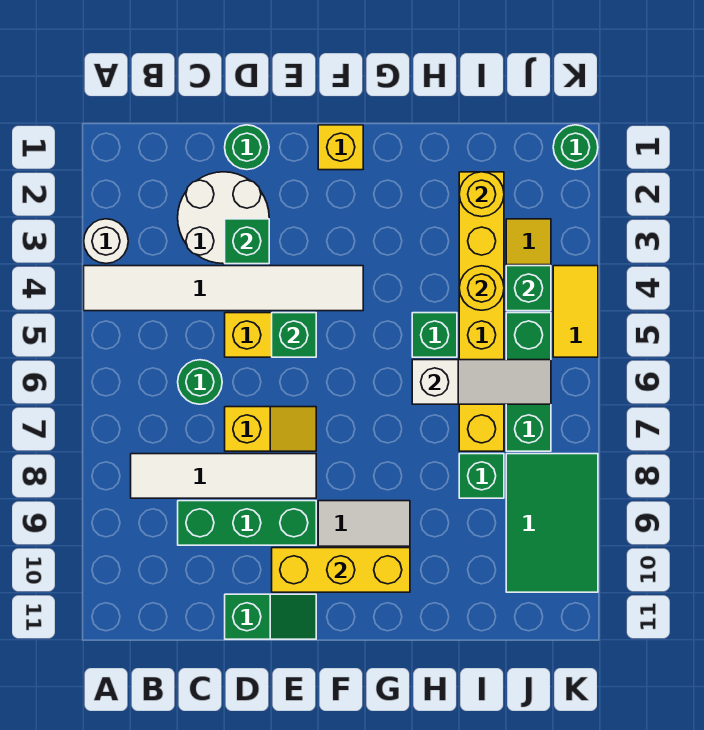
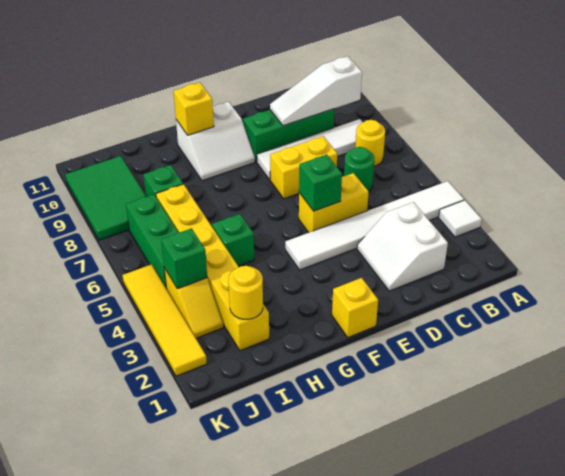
white round brick A3 level 1 -> white tile A3 level 1
white round brick C2:D3 level 1 -> white slope C2:D3 level 1 top C
green round brick D1 level 1 -> none
green brick D3 level 2 -> none
yellow slope D7:E7 level 1 top D -> yellow brick D7:E7 level 1
green slope D11:E11 level 1 top D -> none
yellow brick E10:G10 level 2 -> yellow brick G10 level 2
white slope H6:J6 level 2 top H -> white slope B9:D9 level 2 top B
yellow round brick I4 level 2 -> yellow round brick B7 level 1
green round brick K1 level 1 -> none
yellow tile K4:K5 level 1 -> yellow tile K2:K5 level 1

